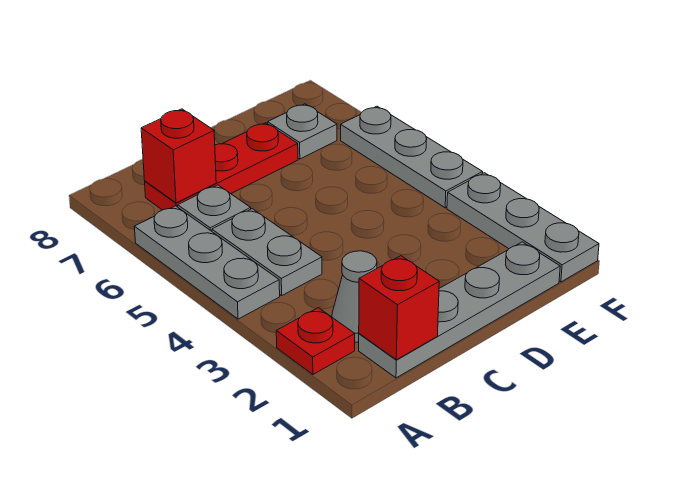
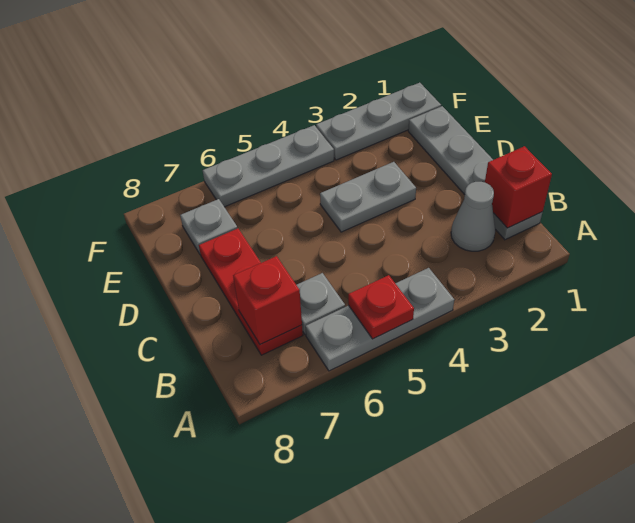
red plate A2 level 1 -> red plate A5 level 2
grey plate B4:B5 level 1 -> grey plate D3:D4 level 1

